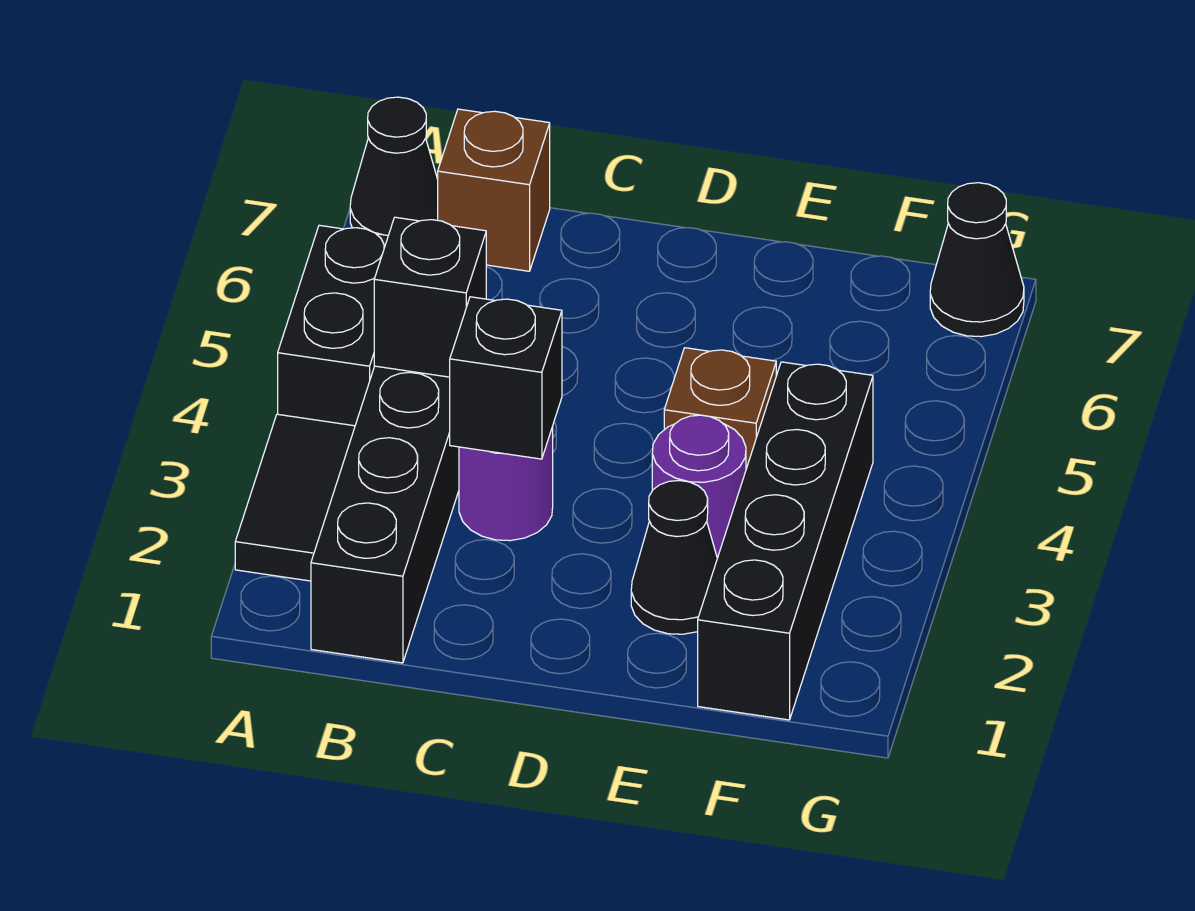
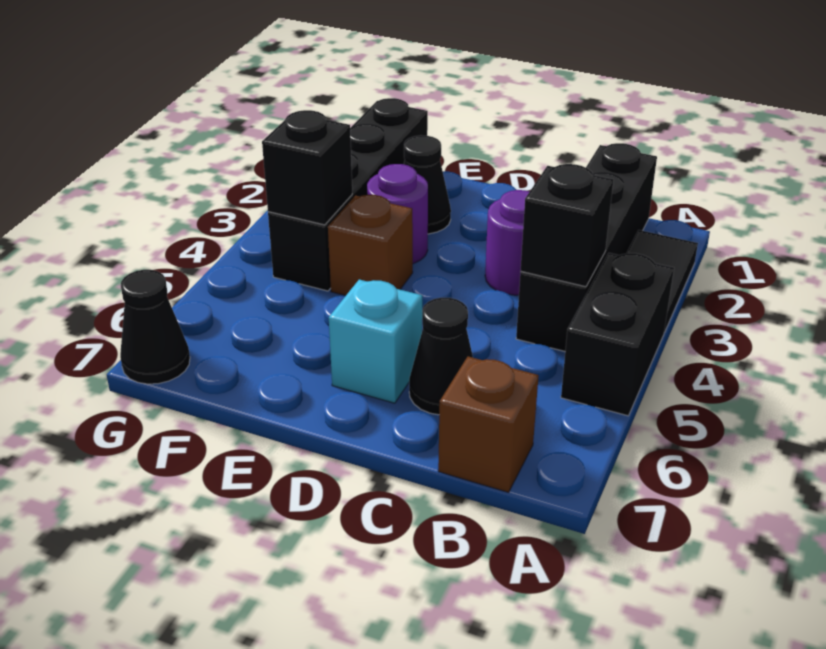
black cone A7 level 1 -> black cone C6 level 1
black brick C3 level 2 -> black brick F4 level 2
none -> cyan brick D6 level 1

